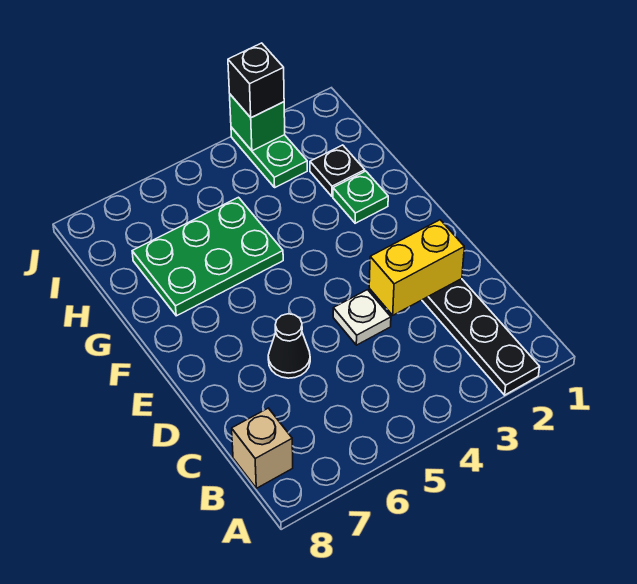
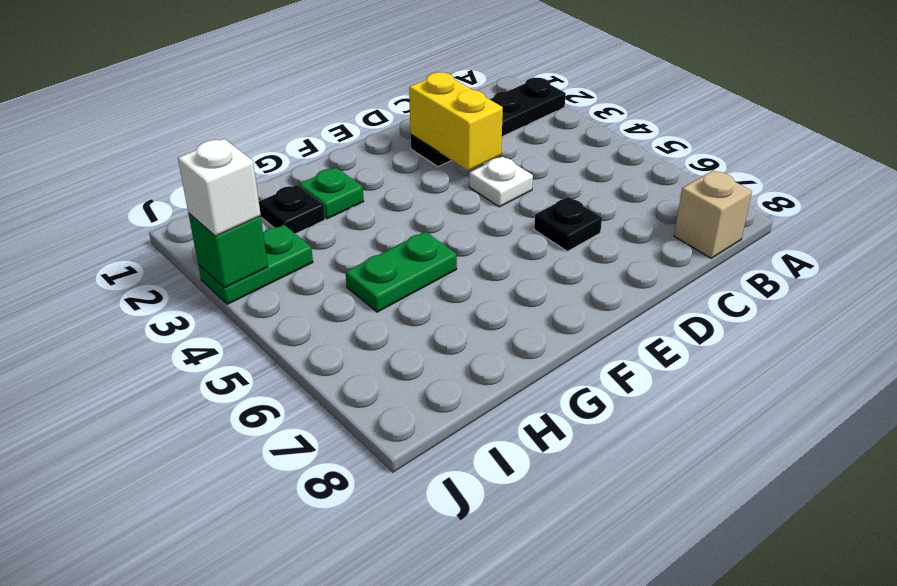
black cone D6 level 1 -> black plate D6 level 1
green plate G5:H7 level 1 -> green plate G5:H5 level 1
black brick J3 level 3 -> white brick J3 level 3

